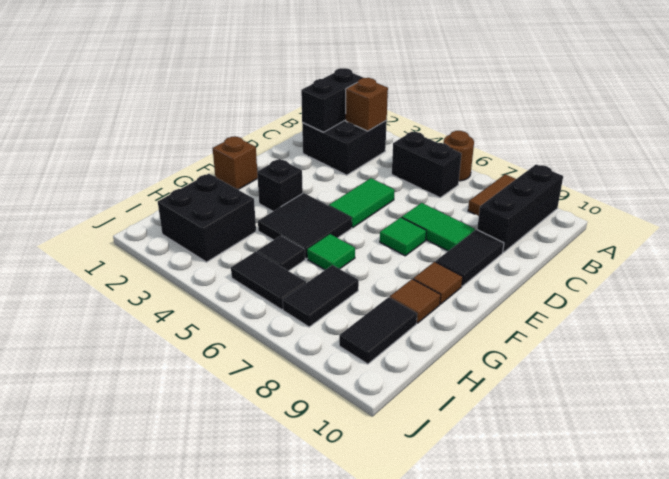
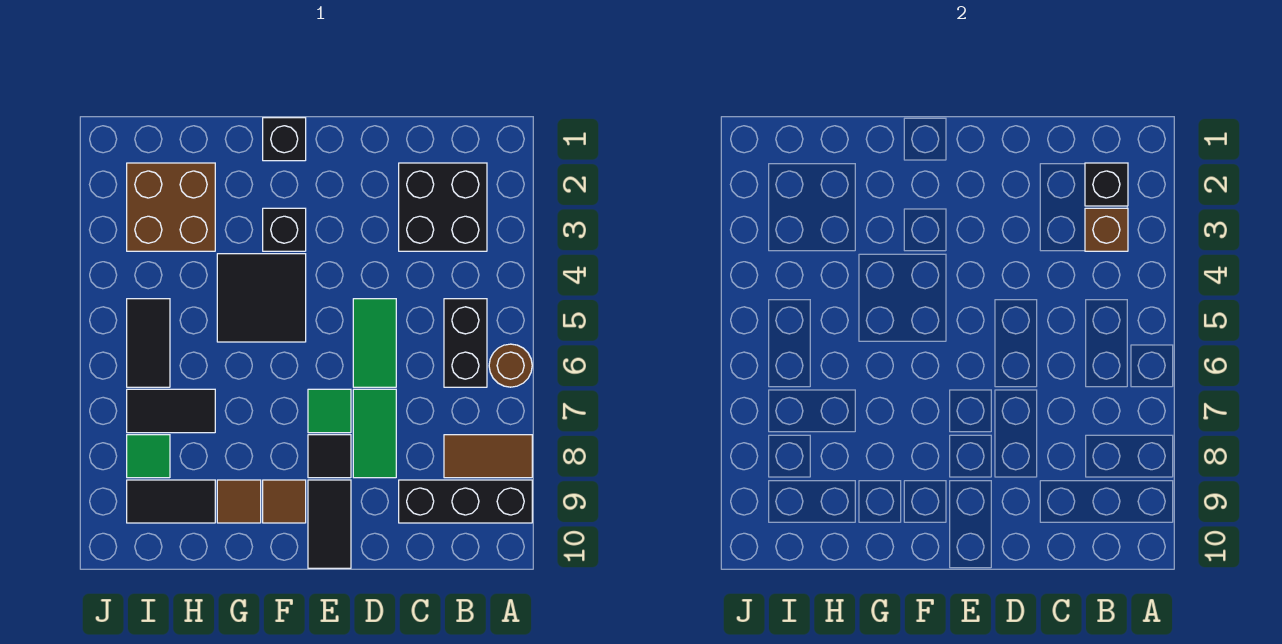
black brick B2:C2 level 2 -> black brick B2 level 2
green tile D5:E5 level 1 -> green tile D5:D6 level 1
black tile D9:E9 level 1 -> black tile E9:E10 level 1
brown brick F1 level 1 -> black brick F1 level 1
green tile G6 level 1 -> green tile I8 level 1
black brick H2:I3 level 1 -> brown brick H2:I3 level 1
black tile H5 level 1 -> black tile E8 level 1

